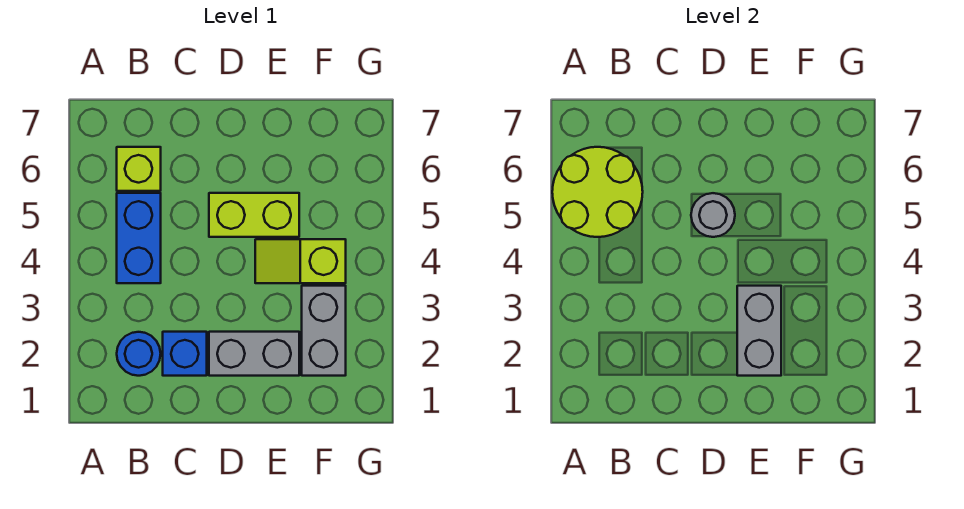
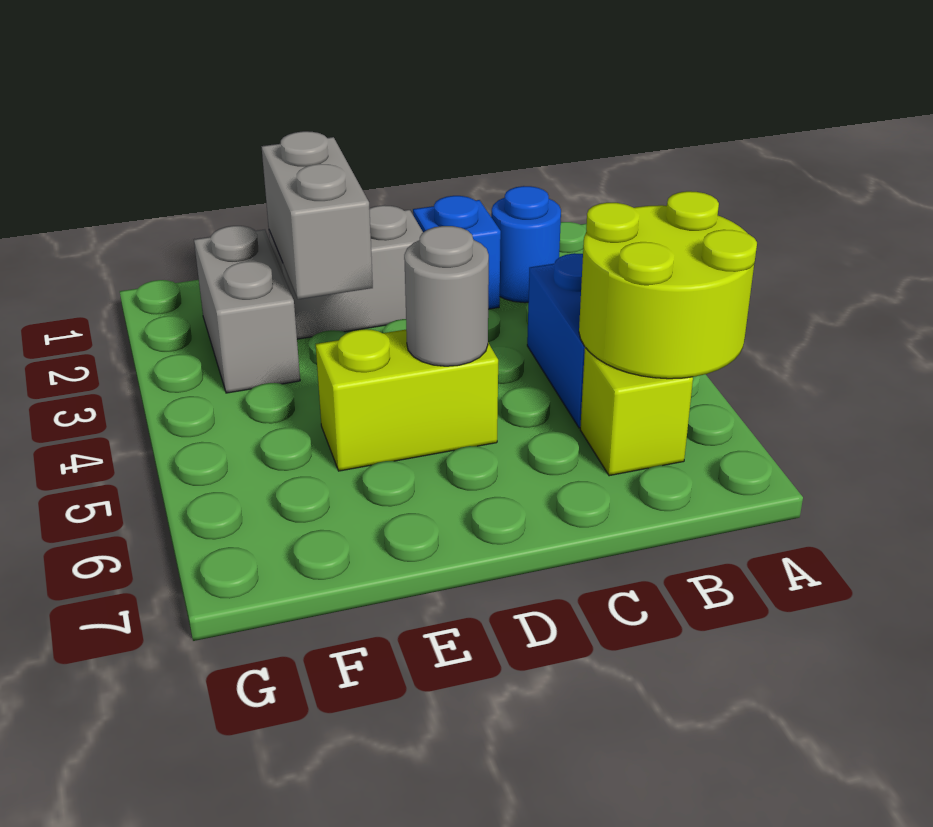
lime slope E4:F4 level 1 top F -> none

